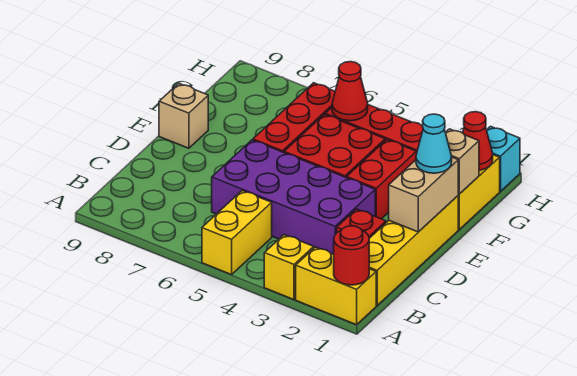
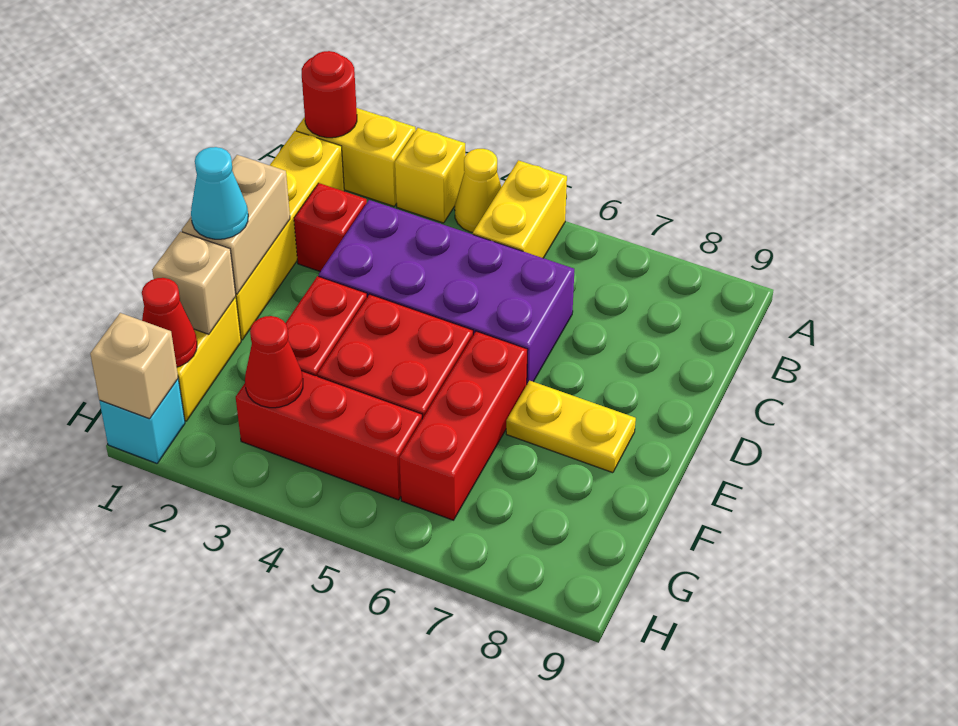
none -> yellow cone A4 level 1
none -> yellow plate E7:E8 level 1
tan brick E9 level 1 -> tan brick H1 level 2
red cone G5 level 2 -> red cone G3 level 2

